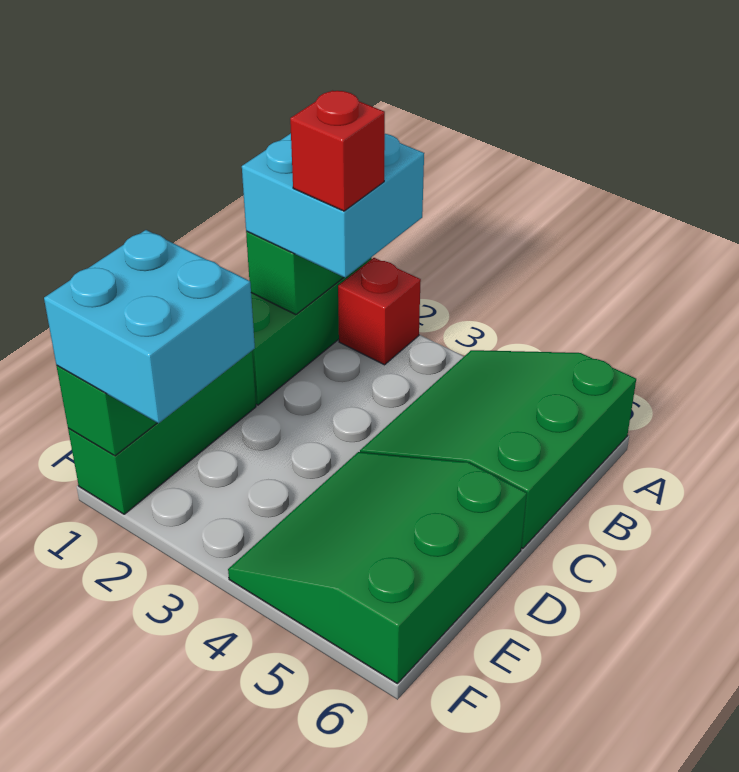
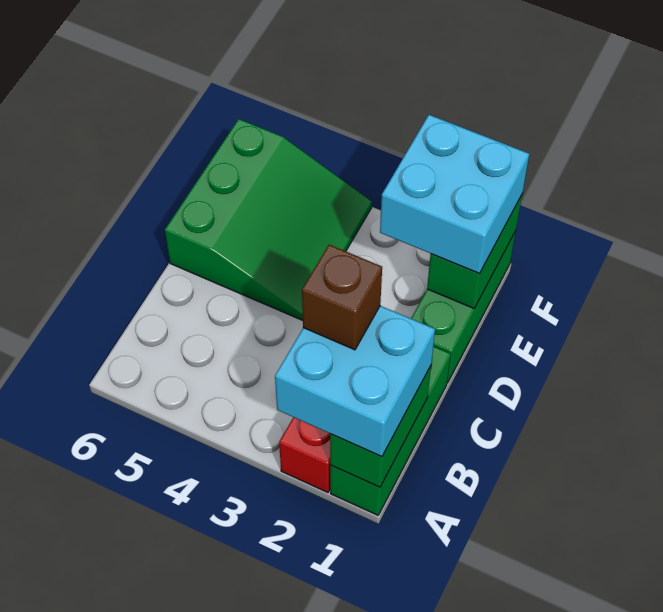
green slope A4:C6 level 1 top 6 -> none
red brick B2 level 4 -> brown brick B2 level 4

